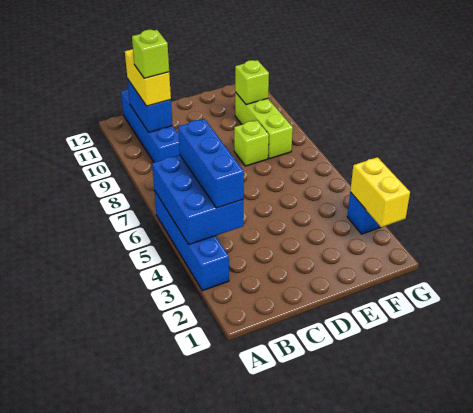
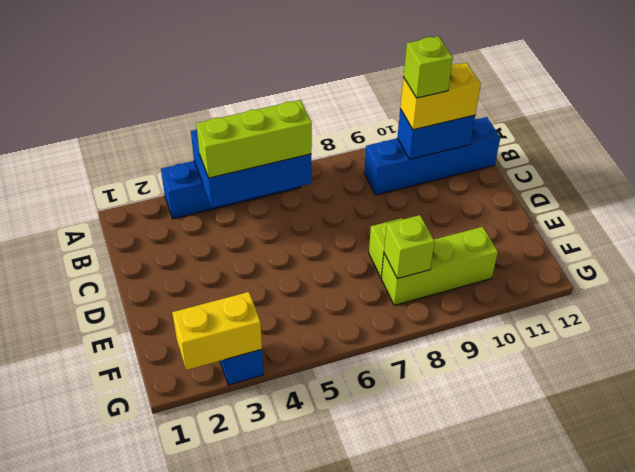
blue brick B4:B6 level 3 -> lime brick B4:B6 level 3
lime brick F10 level 2 -> lime brick F8 level 2

